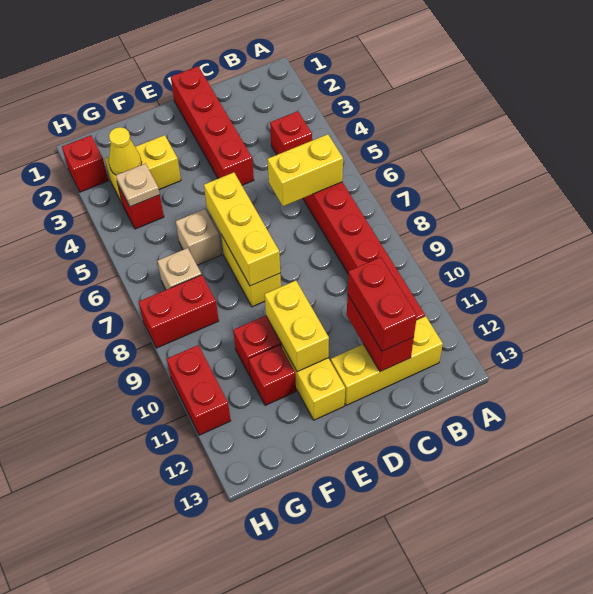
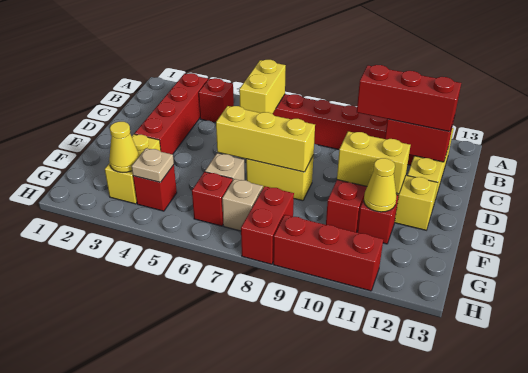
red brick C11:C12 level 3 -> red brick C10:C12 level 3
red brick D1:D4 level 1 -> red brick B3:E3 level 1
none -> yellow cone F11 level 2
red brick H2 level 1 -> red brick G6 level 1
red brick H10:H11 level 1 -> red brick H9:H11 level 1

